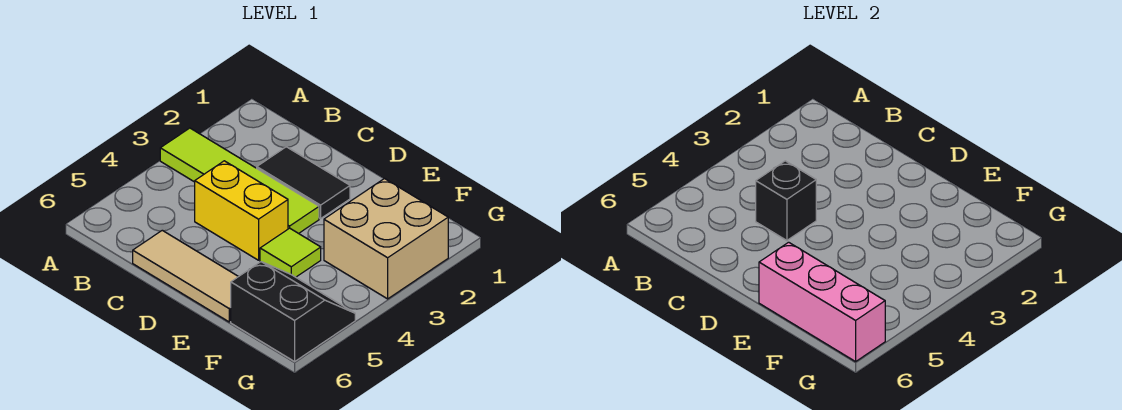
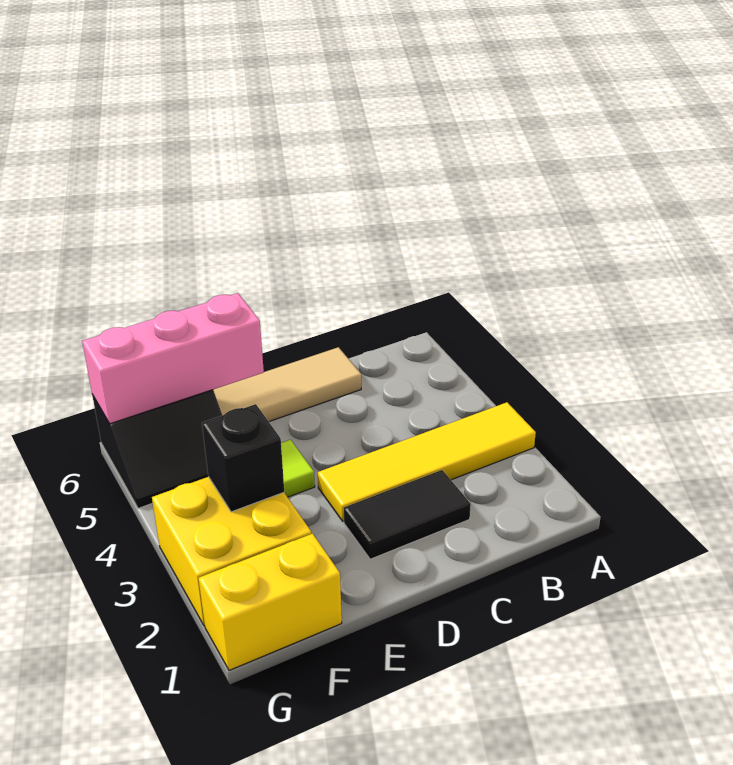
lime tile A3:D3 level 1 -> yellow tile A3:D3 level 1
yellow brick C4:D4 level 1 -> yellow brick F1:G1 level 1
black brick C4 level 2 -> black brick F3 level 2
tan brick F2:G3 level 1 -> yellow brick F2:G3 level 1

